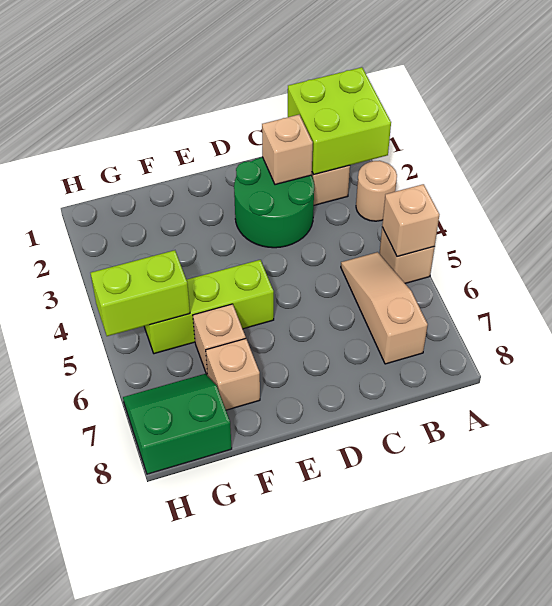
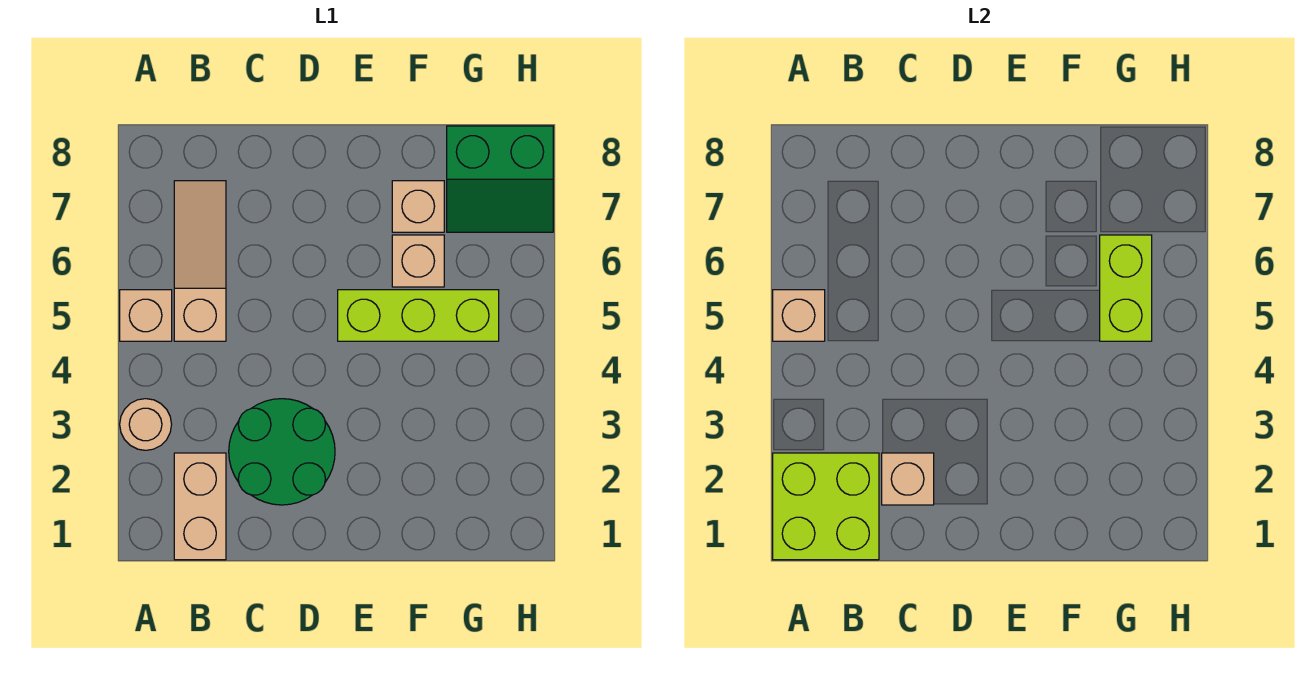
tan slope B5:B7 level 1 top 7 -> tan slope B5:B7 level 1 top 5
lime brick G5:H5 level 2 -> lime brick G5:G6 level 2

